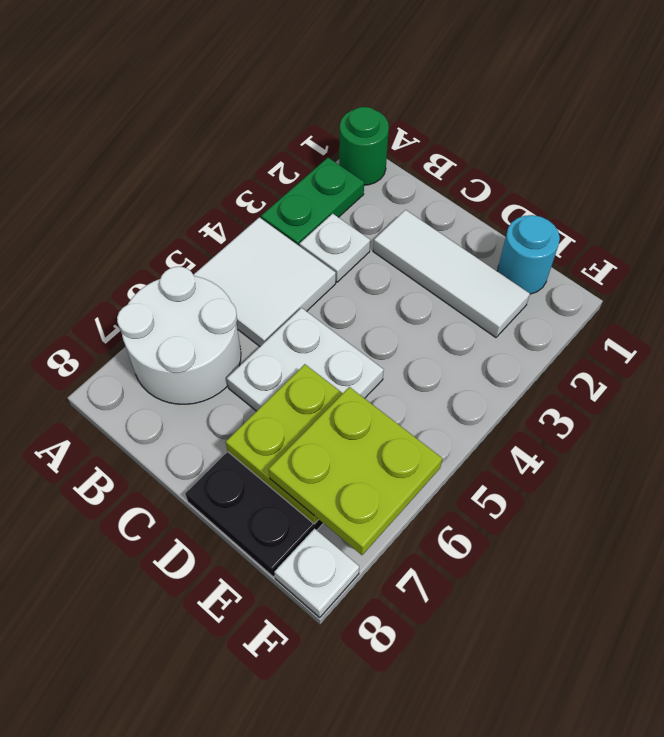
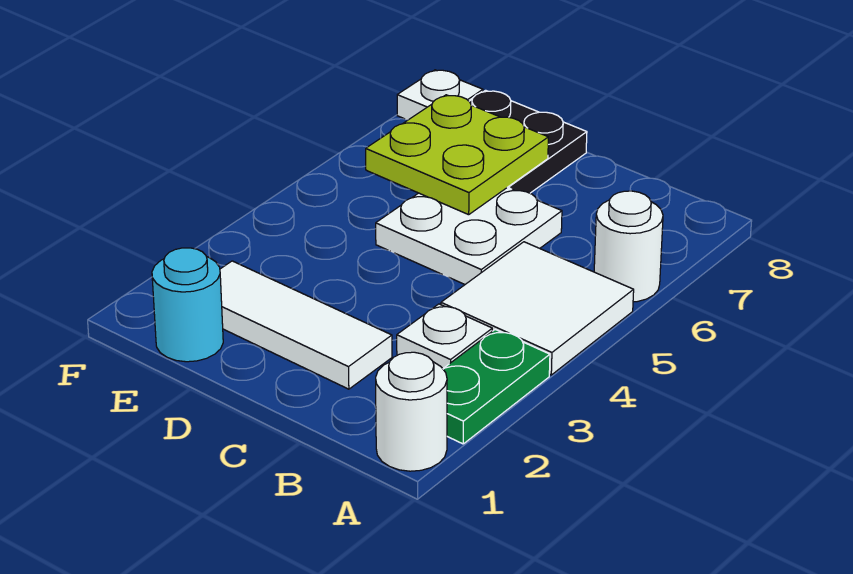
green round brick A1 level 1 -> white round brick A1 level 1
white round brick A6:B7 level 1 -> white round brick A6 level 1
lime plate E6:F7 level 3 -> none

